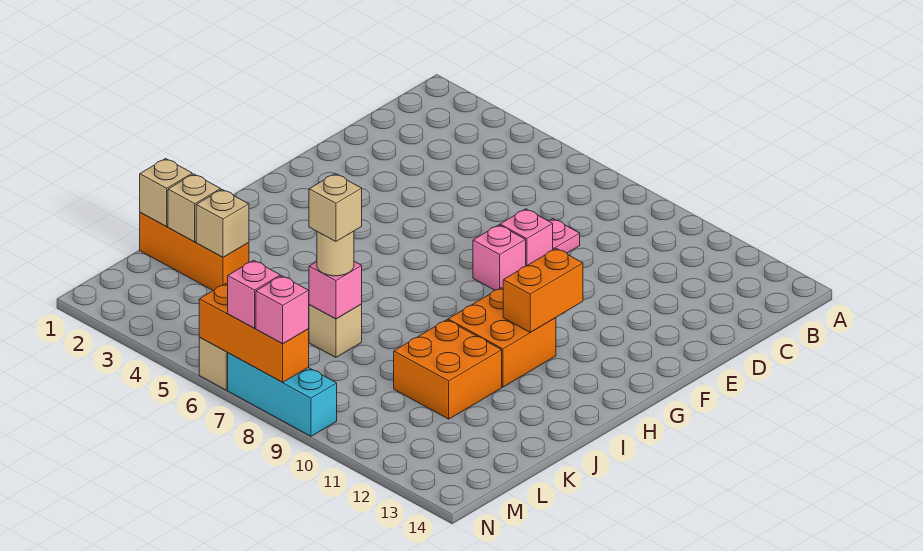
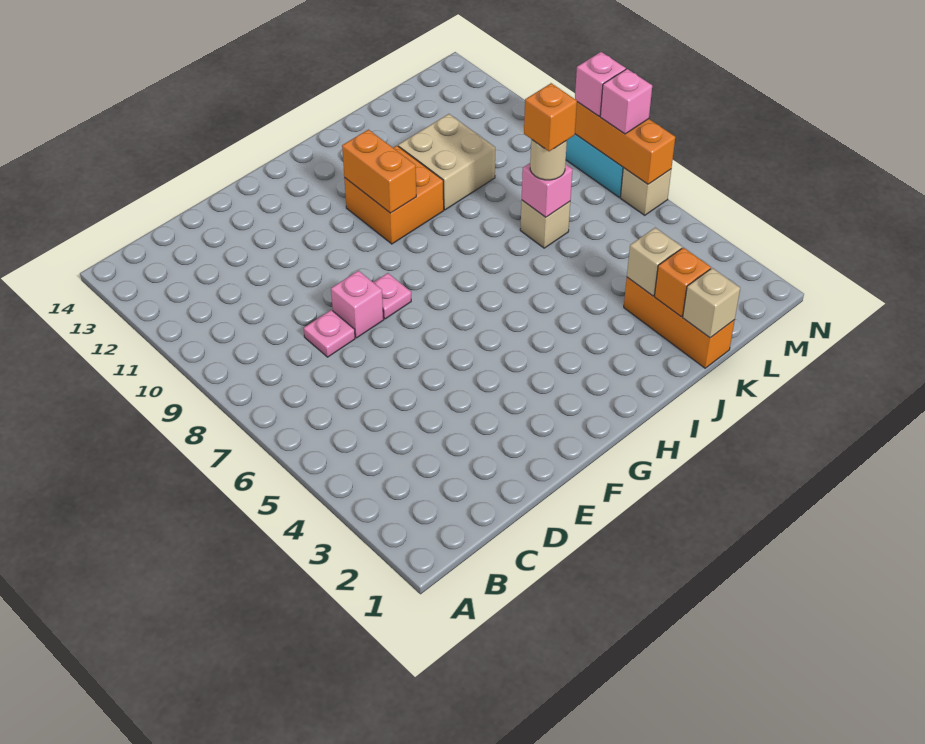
pink brick F8 level 1 -> pink plate F8 level 1
orange brick G11:H11 level 2 -> orange brick H10:H11 level 2
orange brick J10:K11 level 1 -> tan brick J10:K11 level 1
tan brick K2 level 2 -> orange brick K2 level 2
tan brick K7 level 4 -> orange brick K7 level 4

